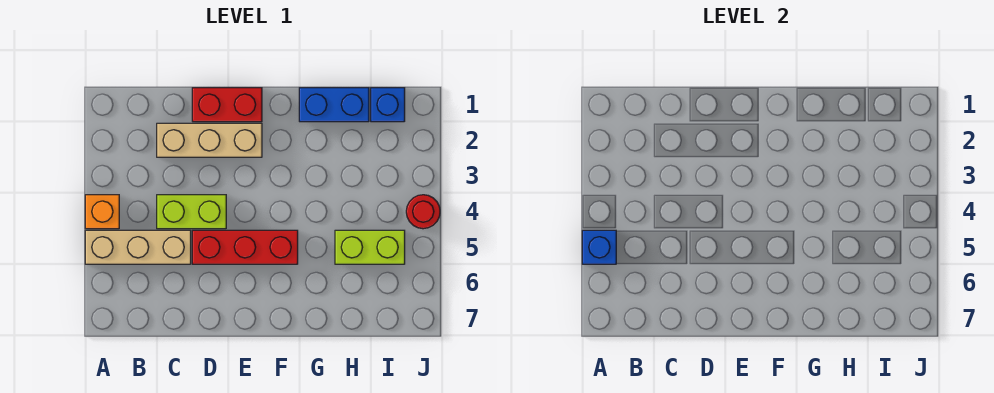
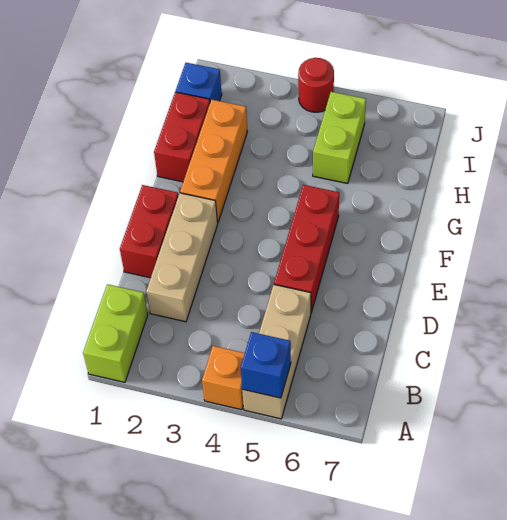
lime brick C4:D4 level 1 -> lime brick A1:B1 level 1
none -> orange brick F2:H2 level 1
blue brick G1:H1 level 1 -> red brick G1:H1 level 1

